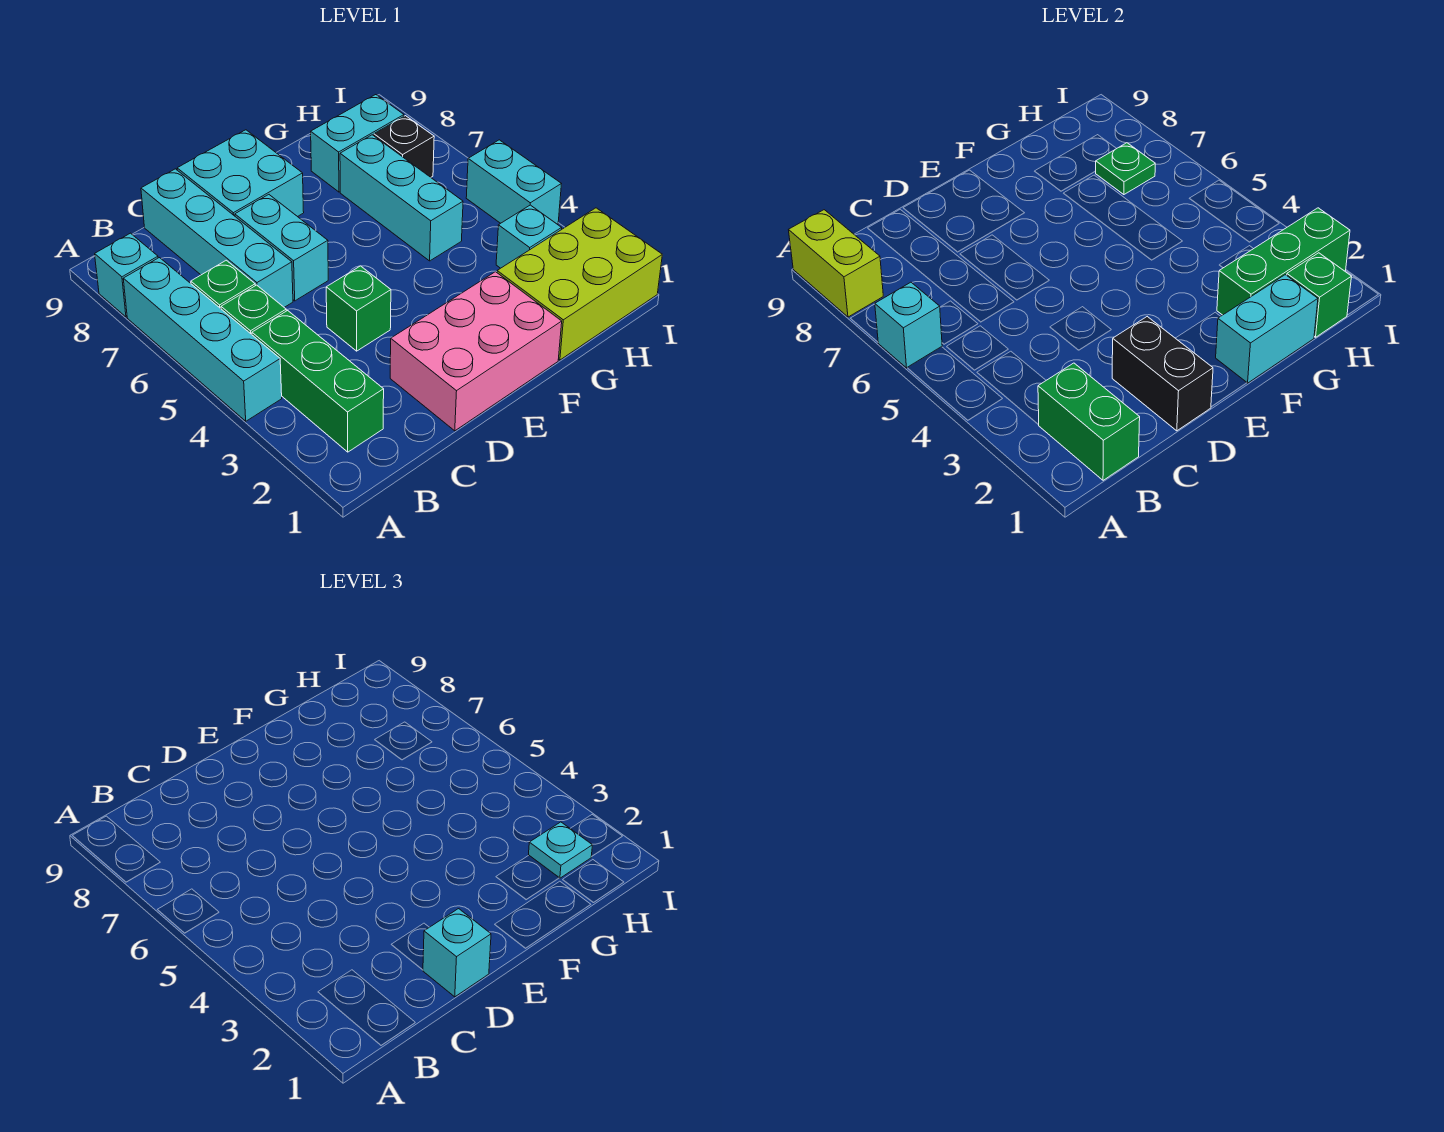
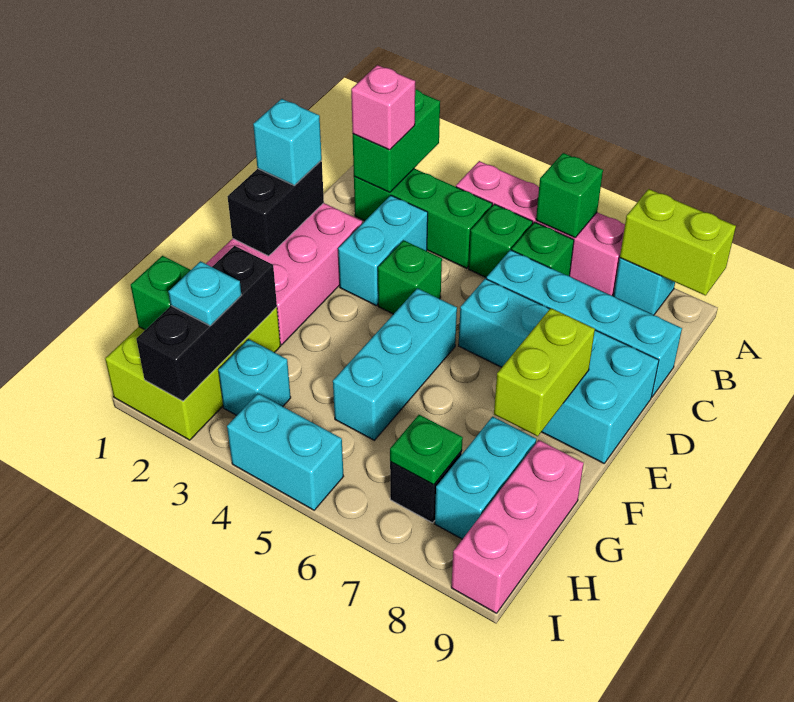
cyan brick A4:A7 level 1 -> pink brick A4:A7 level 1
cyan brick A6 level 2 -> green brick A6 level 2
green brick B1:B2 level 2 -> green brick A2:B2 level 2
none -> pink brick B2 level 3
black brick D1:D2 level 2 -> black brick D1:E1 level 2
none -> lime brick E8:F8 level 2
cyan brick F1:G1 level 2 -> cyan brick C3:D3 level 1
green brick G2:I2 level 2 -> black brick G2:I2 level 2
cyan brick G5:G7 level 1 -> cyan brick E5:G5 level 1
none -> pink brick G9:I9 level 1

